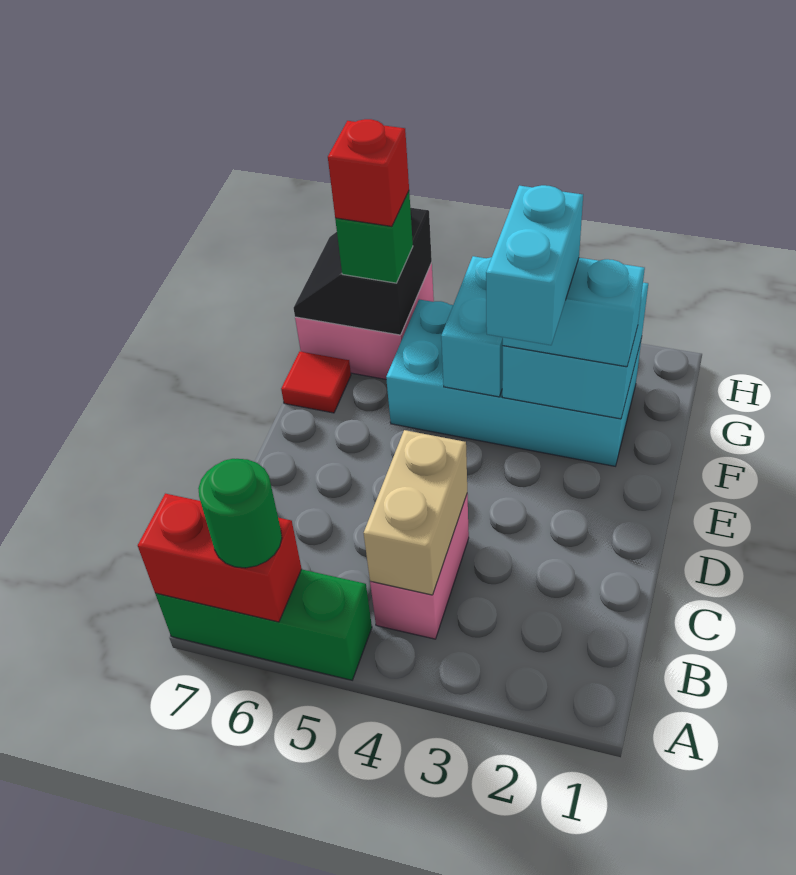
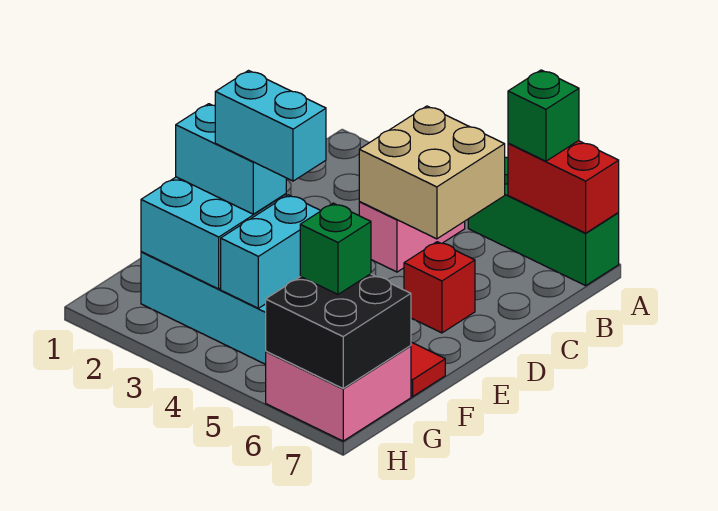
green round brick A6 level 3 -> green brick A6 level 3
tan brick B4:C4 level 2 -> tan brick B4:C5 level 2
cyan brick E3:F3 level 4 -> cyan brick F3:F4 level 4
black slope G6:H7 level 2 top 6 -> black brick G6:H7 level 2
red brick G6 level 4 -> red brick D6 level 1

